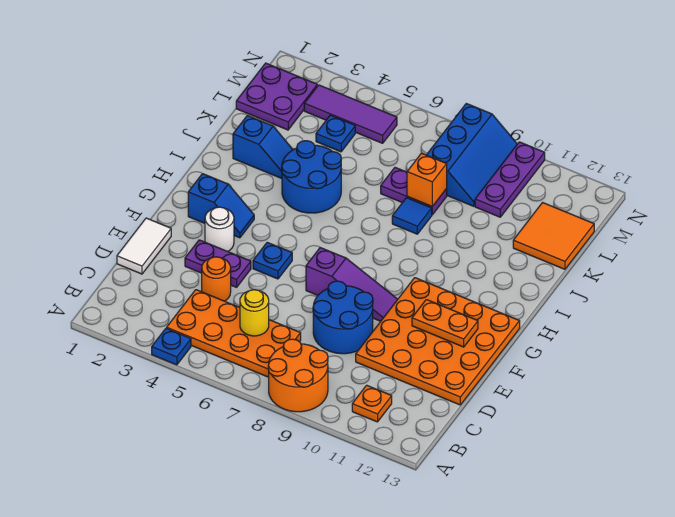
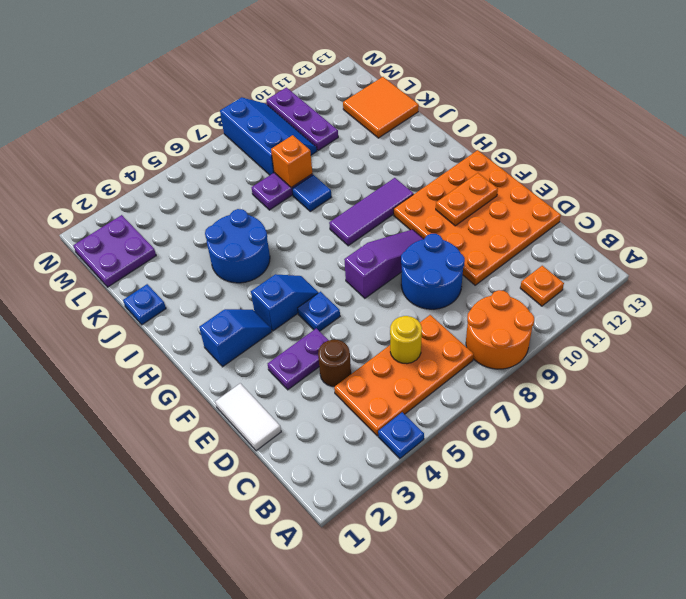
orange round brick D4 level 1 -> brown round brick D4 level 1
white round brick F3 level 1 -> none
blue slope J2:J3 level 1 top 2 -> blue slope G4:G5 level 1 top 4
blue plate L4 level 1 -> blue plate J1 level 1
purple tile M3:M5 level 1 -> purple tile H8:H10 level 1

